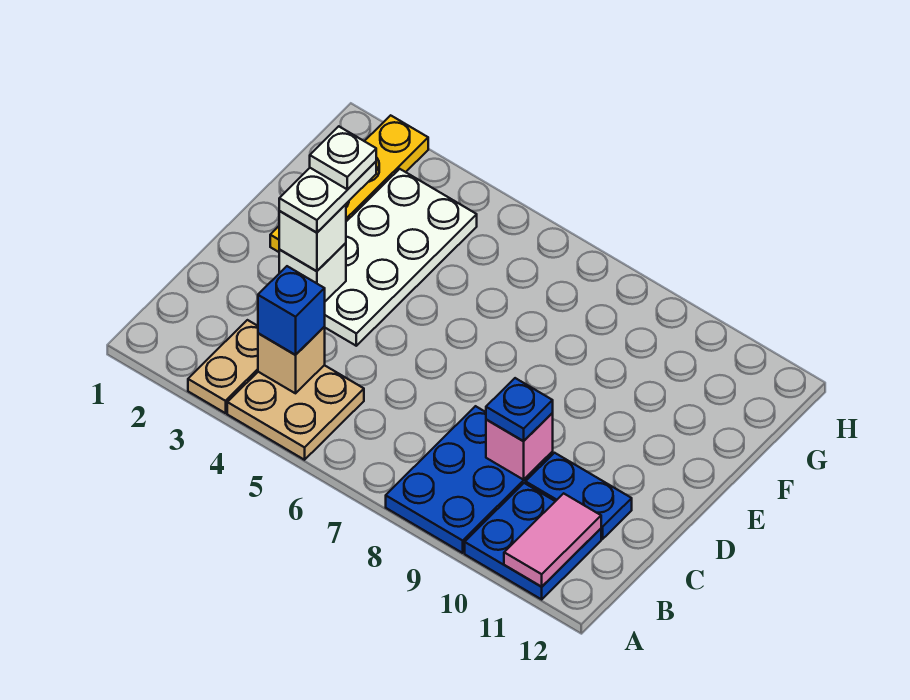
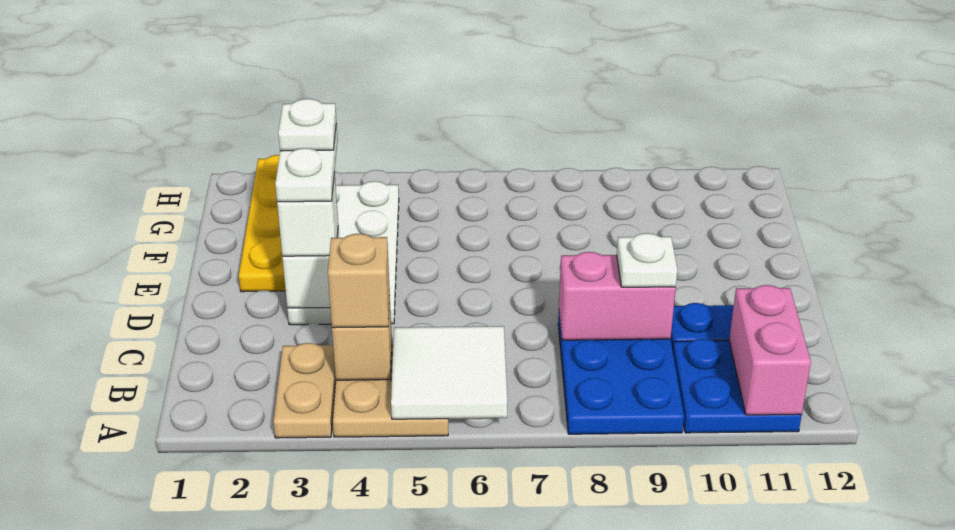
none -> white tile A5:B6 level 2
pink tile A11:B11 level 2 -> pink brick A11:B11 level 2
blue brick B4 level 3 -> tan brick B4 level 3
pink brick C9 level 2 -> pink brick C8:C9 level 2
blue plate C9 level 3 -> white plate C9 level 3

